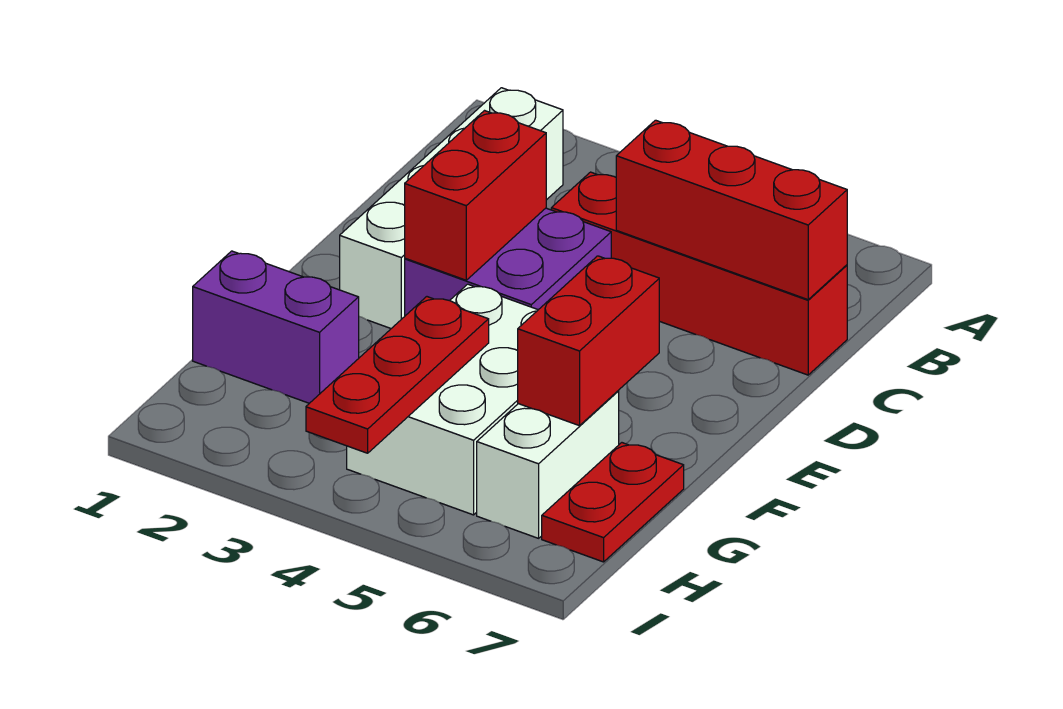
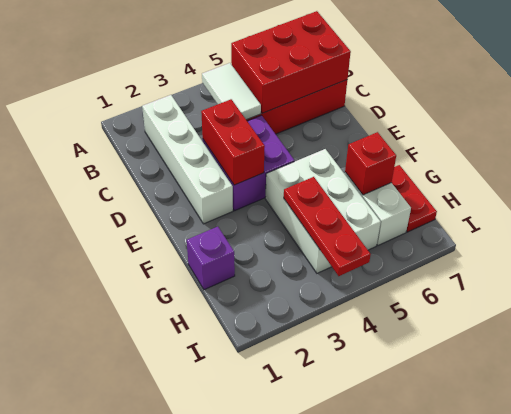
none -> white tile B4:C4 level 2
red brick C5:C7 level 2 -> red brick B5:C7 level 2
red brick F6:G6 level 2 -> red brick G6 level 2
purple brick G1:G2 level 1 -> purple brick G1 level 1

